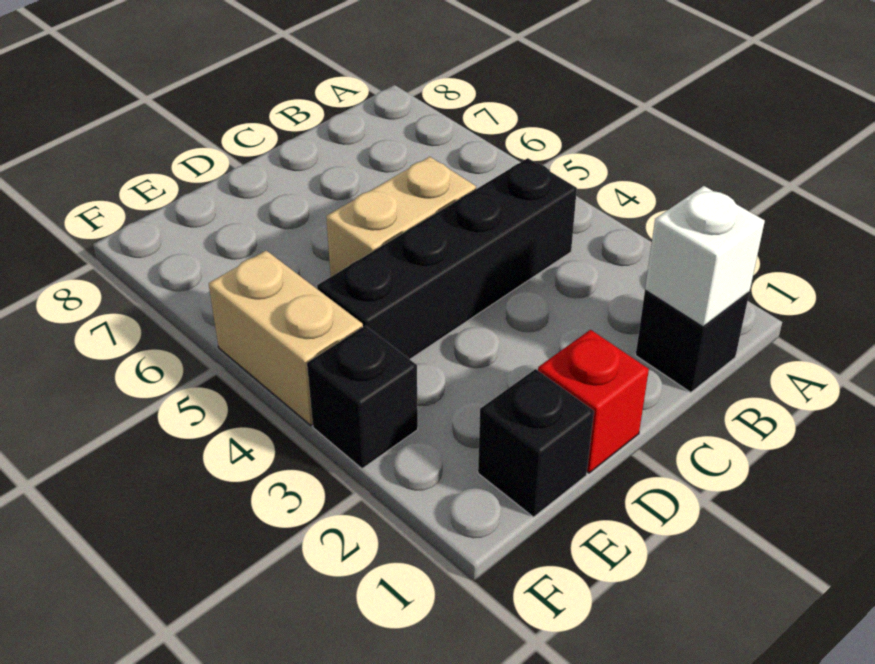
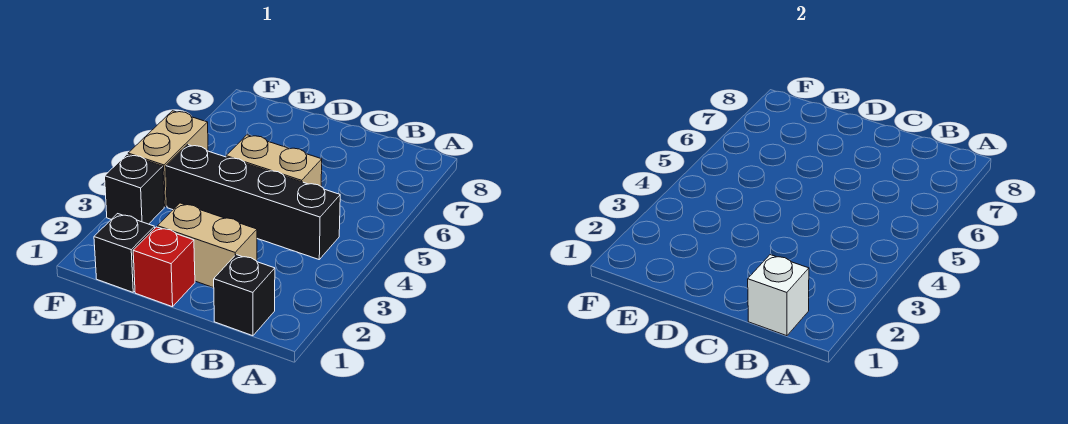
none -> tan brick C2:D2 level 1

